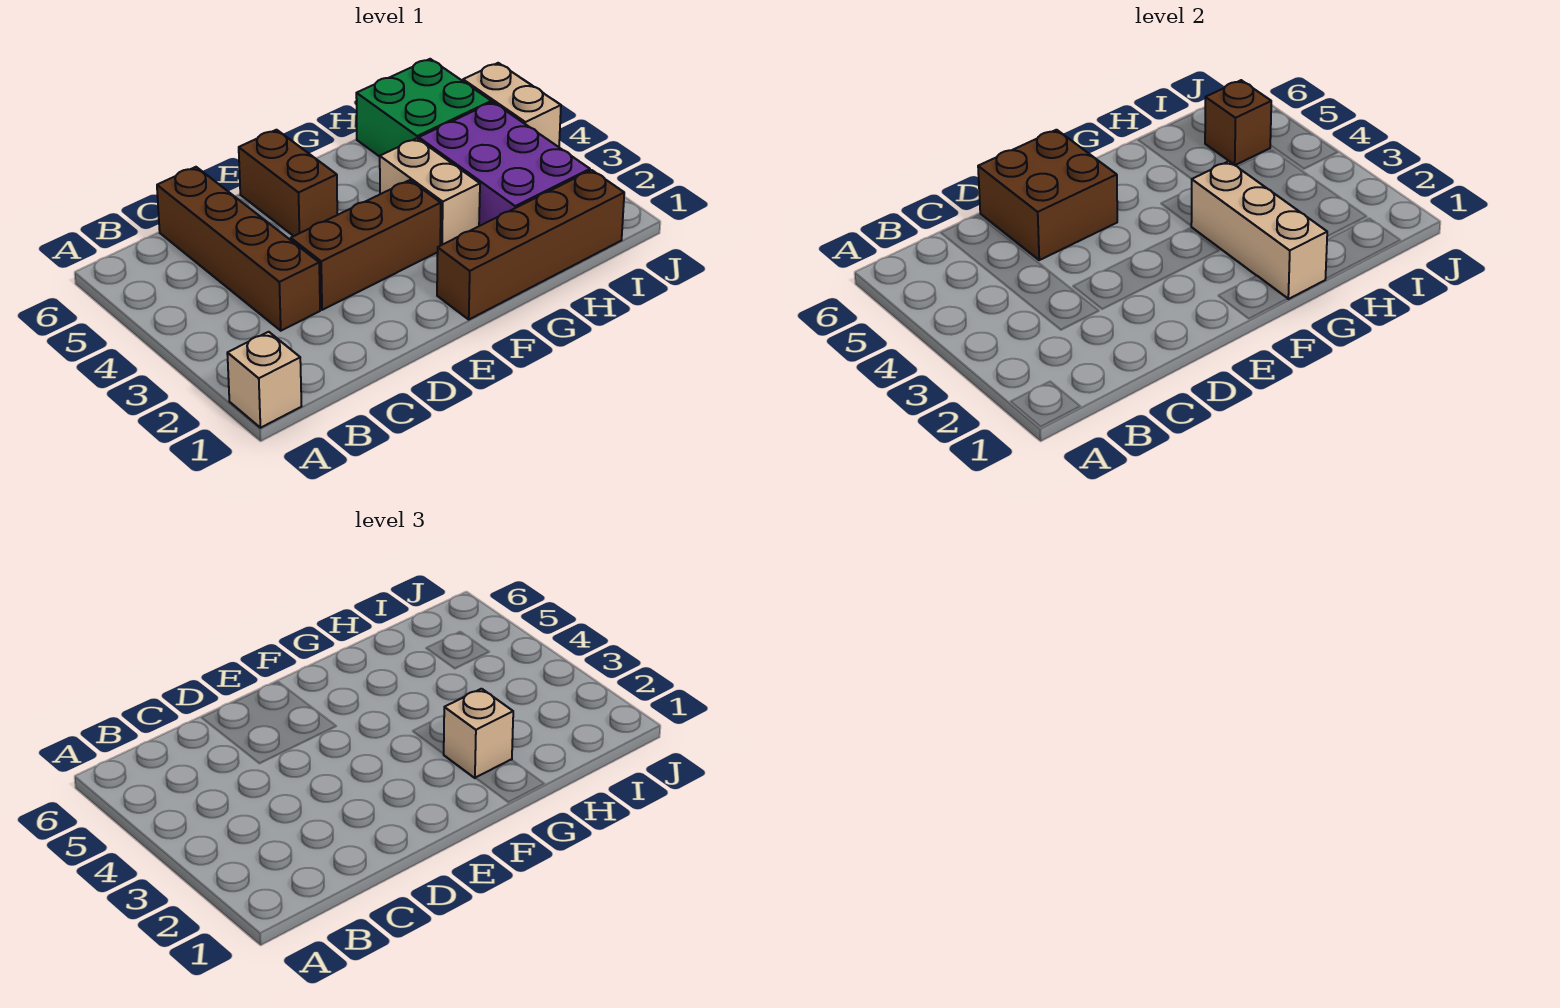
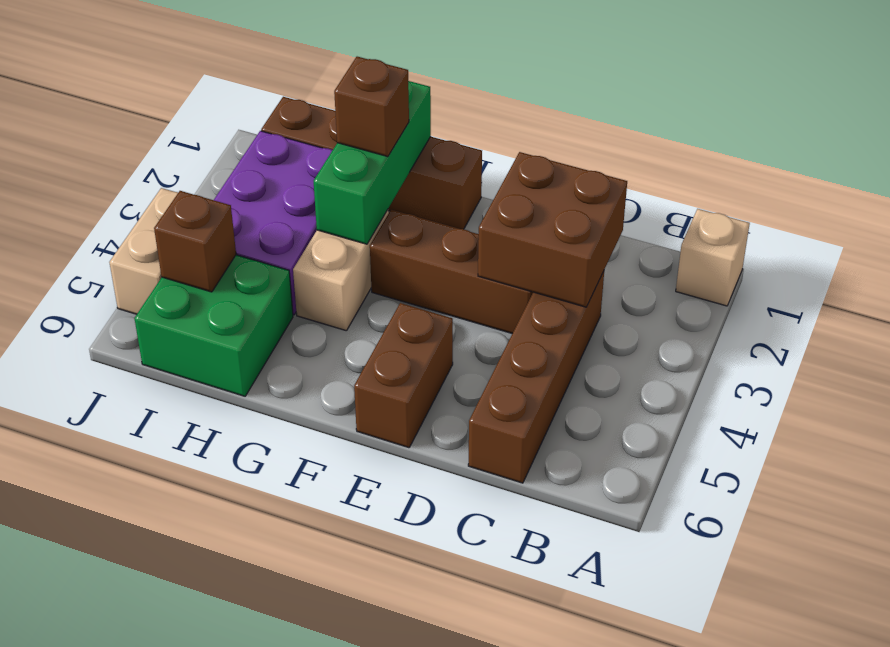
brown brick D5:E6 level 2 -> brown brick C2:D3 level 2
tan brick G1:G3 level 2 -> green brick G1:G3 level 2
tan brick G2 level 3 -> brown brick G2 level 3

